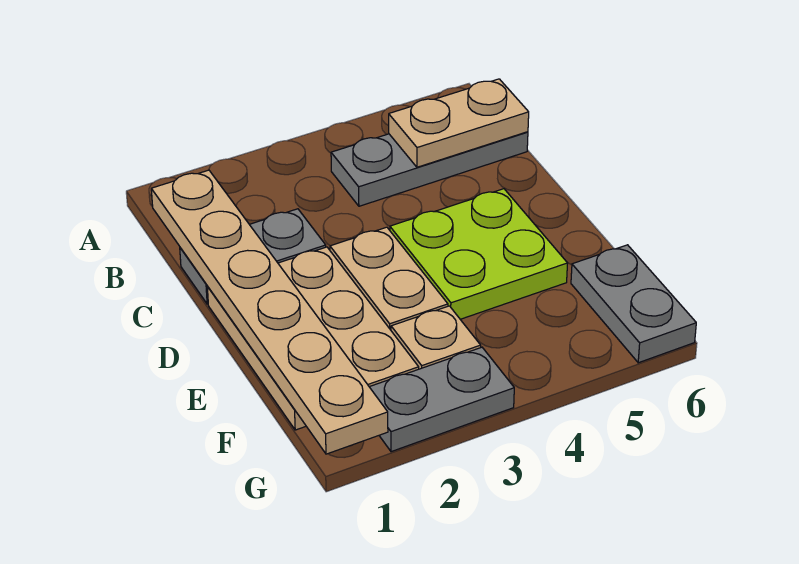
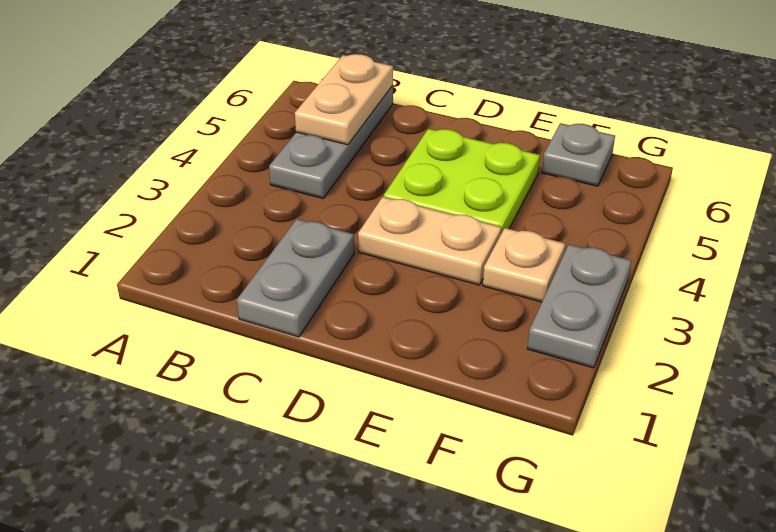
tan plate B1:G1 level 2 -> none
tan plate D1:F2 level 1 -> none
grey plate F6:G6 level 1 -> grey plate F6 level 1

